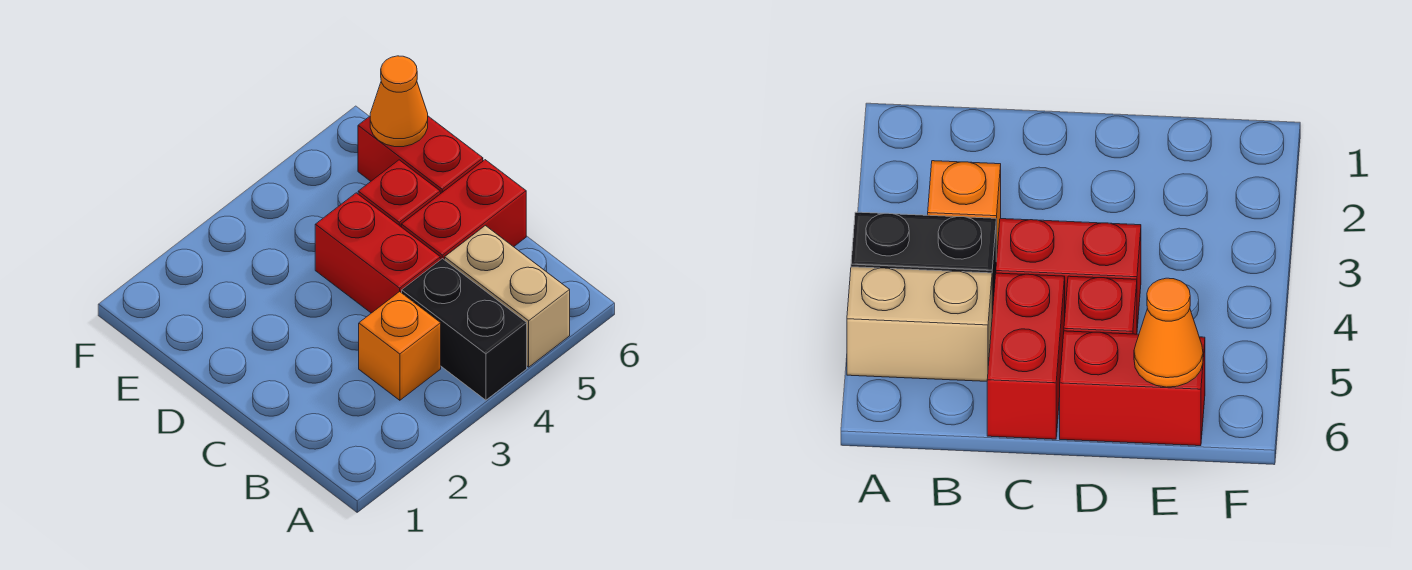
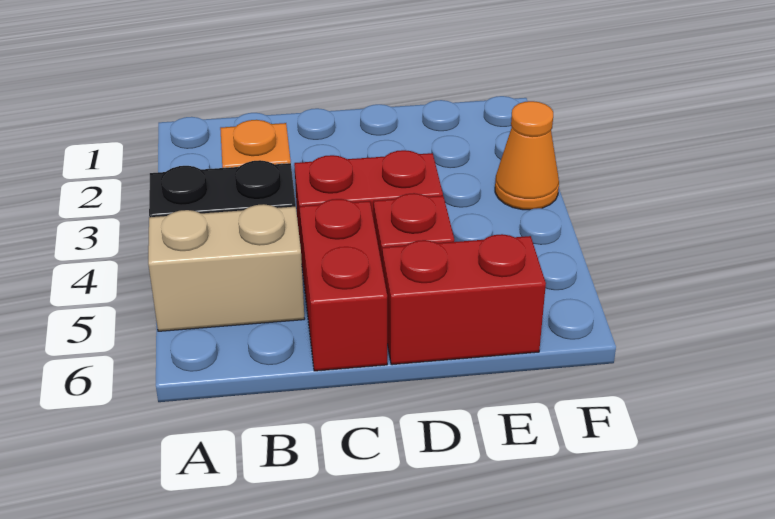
orange cone E6 level 2 -> orange cone F3 level 1

